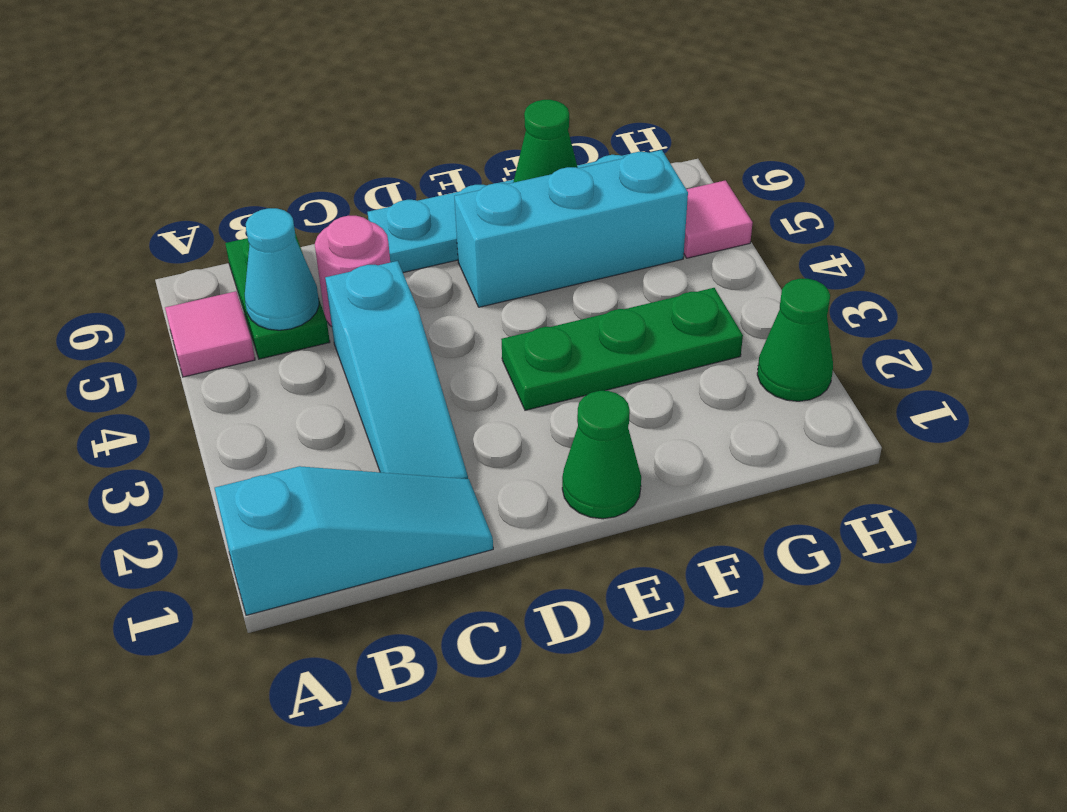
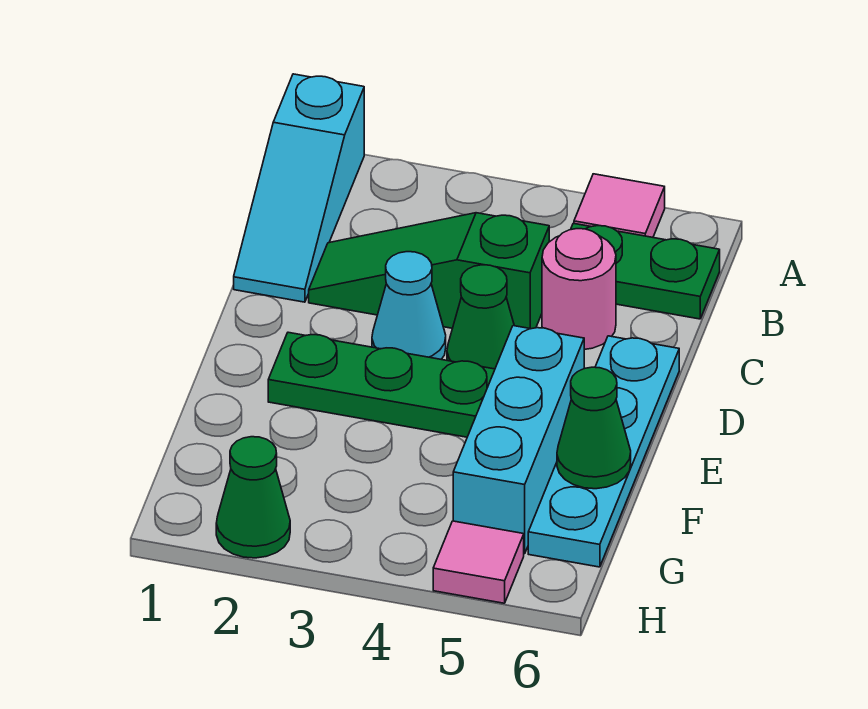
cyan cone B5 level 2 -> cyan cone D3 level 1
cyan slope C2:C4 level 1 top 4 -> green slope C2:C4 level 1 top 4
green cone E1 level 1 -> green cone D4 level 1
green plate E3:G3 level 1 -> green plate E2:E4 level 1

